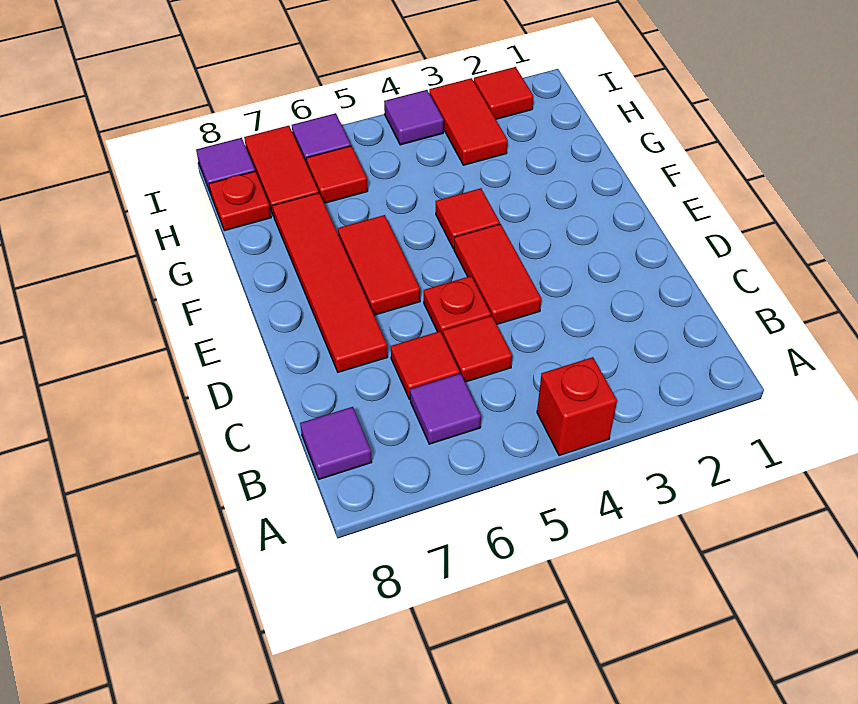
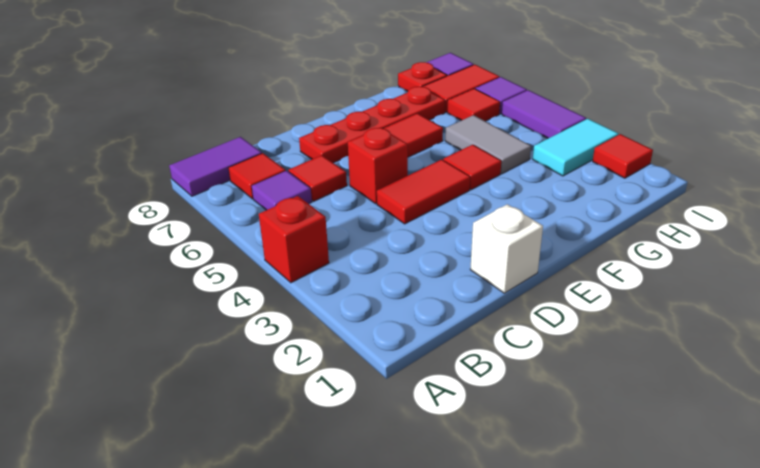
purple tile B8 level 1 -> purple tile A8:B8 level 1
red tile C5 level 1 -> red tile B7 level 1
none -> white brick D1 level 1
red plate D5 level 1 -> red brick D5 level 1
red tile D7:G7 level 1 -> red plate D7:G7 level 1
none -> grey tile G4:G5 level 1
red tile H3:I3 level 1 -> cyan tile H3:I3 level 1
purple tile I4 level 1 -> purple tile I4:I5 level 1

